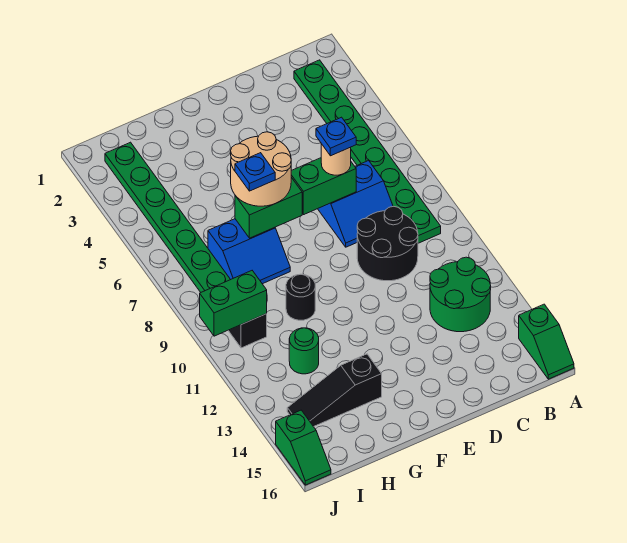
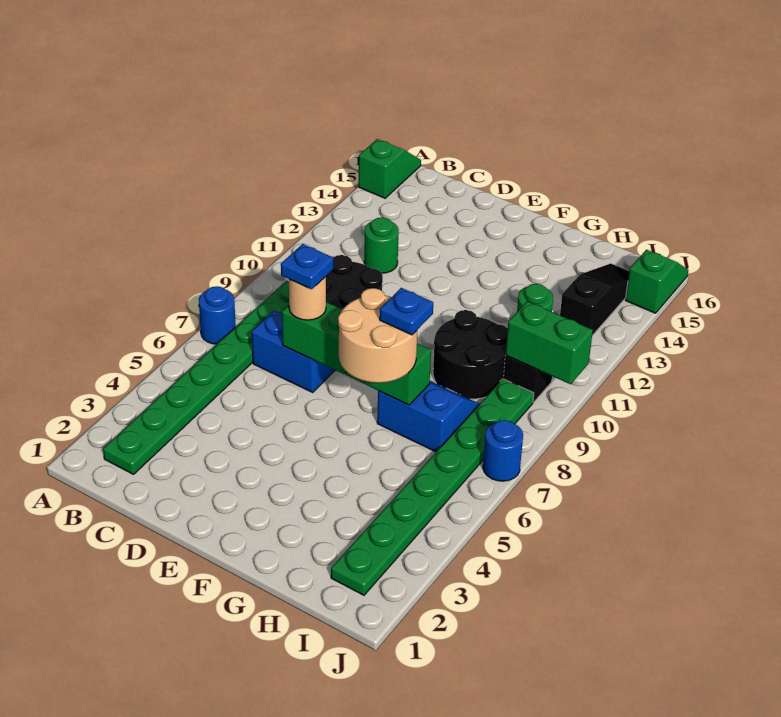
none -> blue round brick A7 level 1
green round brick B12:C13 level 1 -> green round brick C12 level 1
black round brick G10 level 1 -> black round brick G9:H10 level 1
black slope G14:I14 level 1 top G -> black slope I13:I15 level 1 top 13
none -> blue round brick J7 level 1

